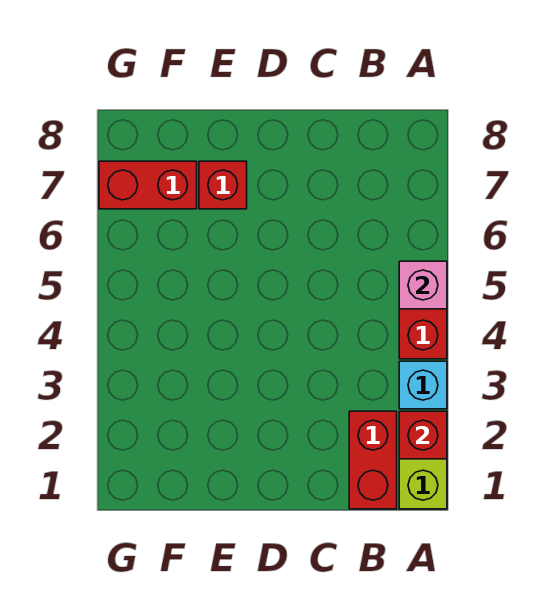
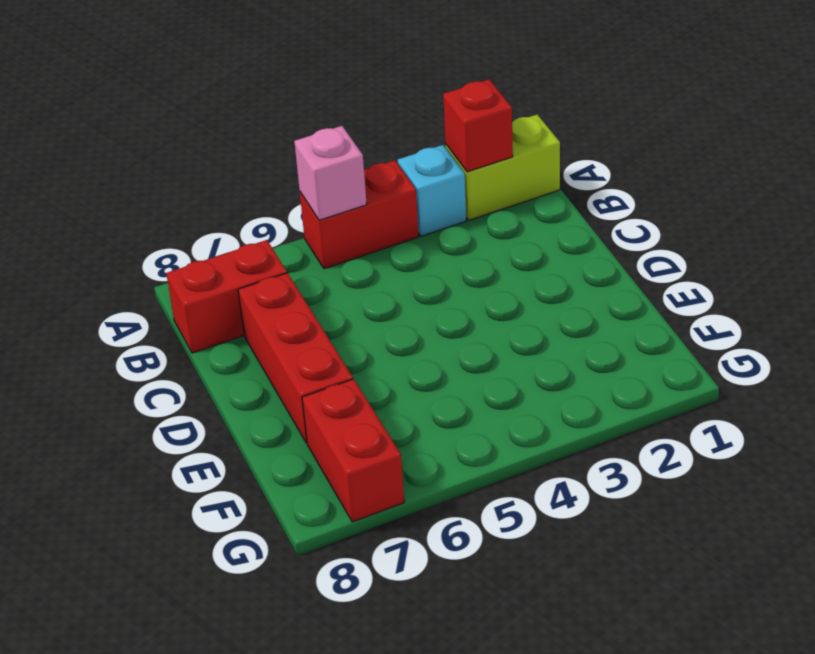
red brick B1:B2 level 1 -> red brick B7:B8 level 1
red brick E7 level 1 -> red brick C7:E7 level 1

